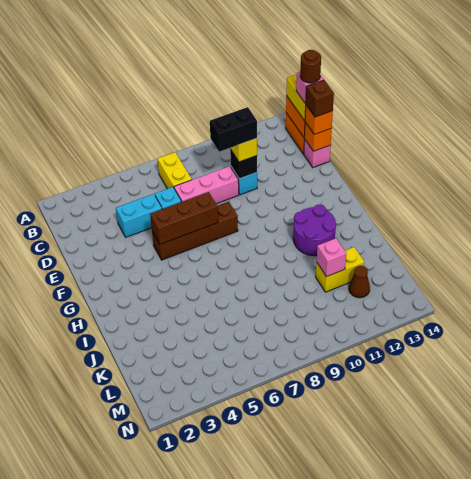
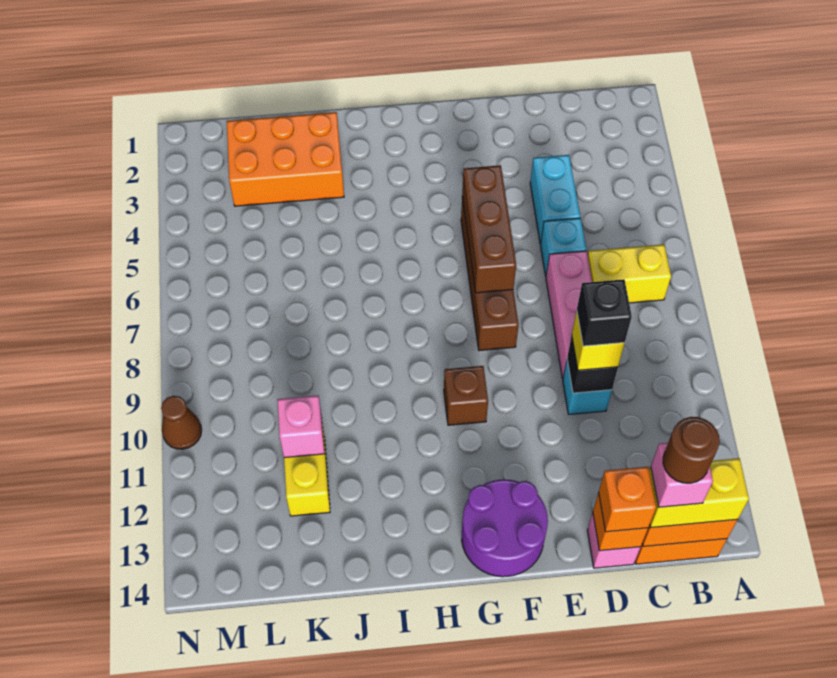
black brick D9:D10 level 4 -> black brick D10 level 4
brown brick D14 level 4 -> brown brick G10 level 1
purple round brick H11:I12 level 1 -> purple round brick F13:G14 level 1
none -> orange brick J2:L3 level 1
brown cone L12 level 1 -> brown cone N10 level 1

